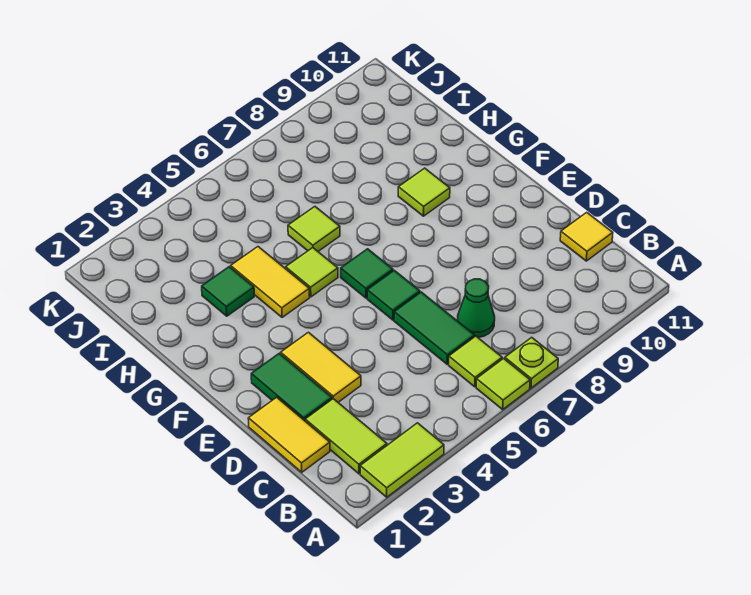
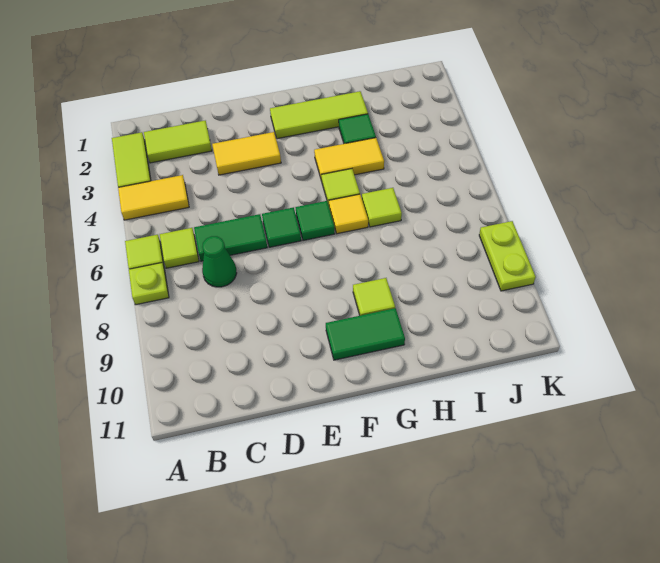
yellow tile C1:D1 level 1 -> yellow tile A4:B4 level 1
yellow tile C11 level 1 -> yellow tile G6 level 1
green tile D2:E2 level 1 -> green tile F10:G10 level 1
none -> lime tile F2:H2 level 1
none -> lime plate K8:K9 level 1

